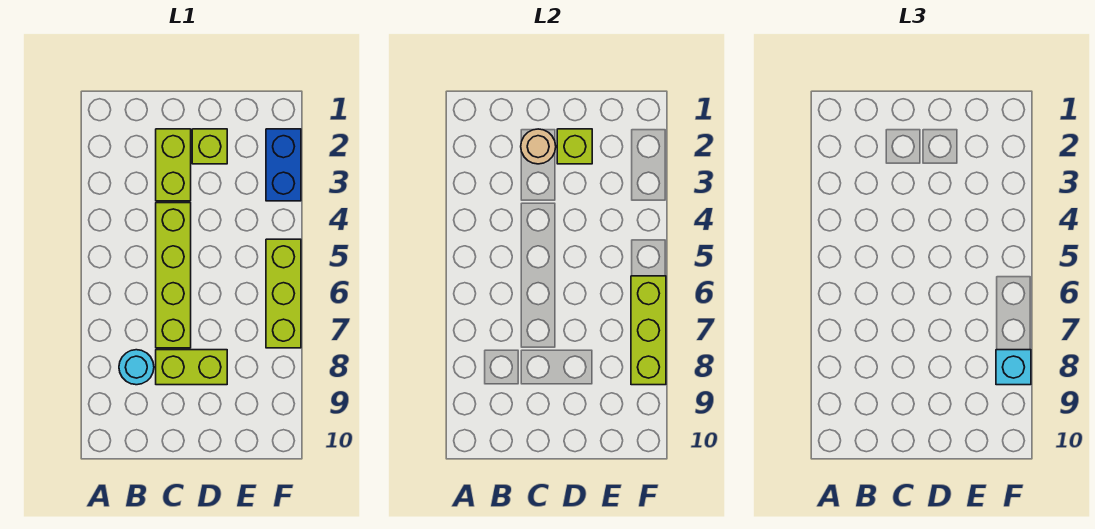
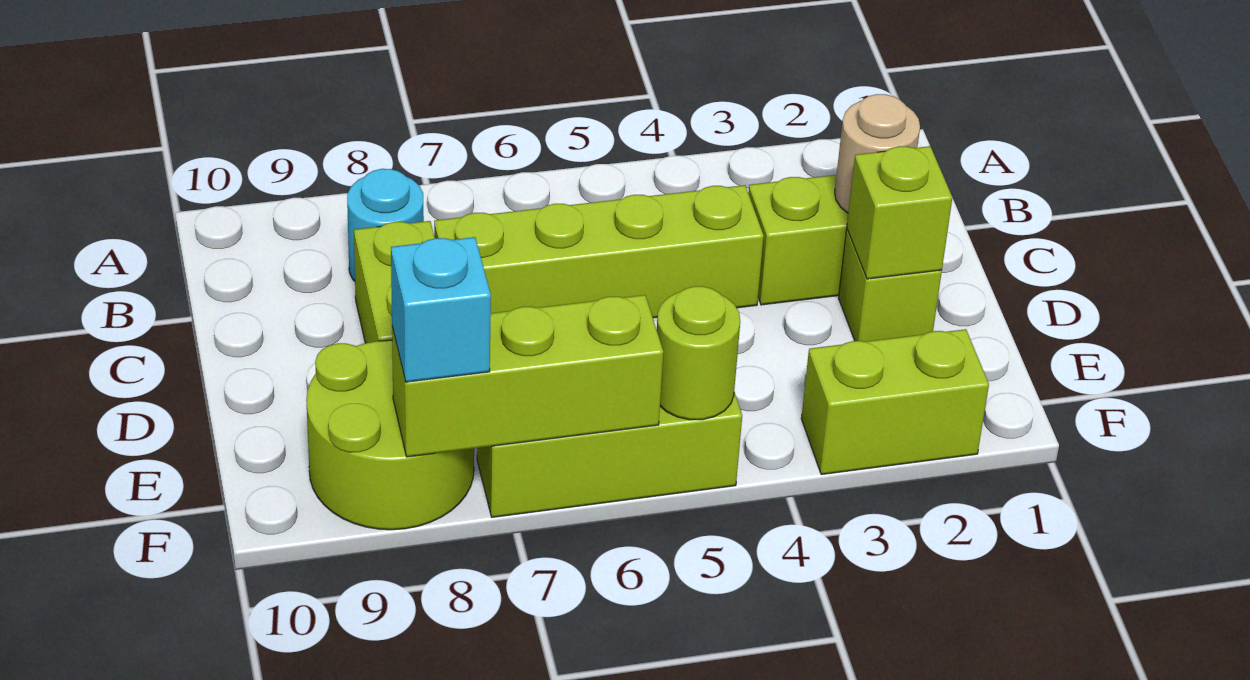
none -> lime round brick E8:F9 level 1
blue brick F2:F3 level 1 -> lime brick F2:F3 level 1
none -> lime round brick F5 level 2

